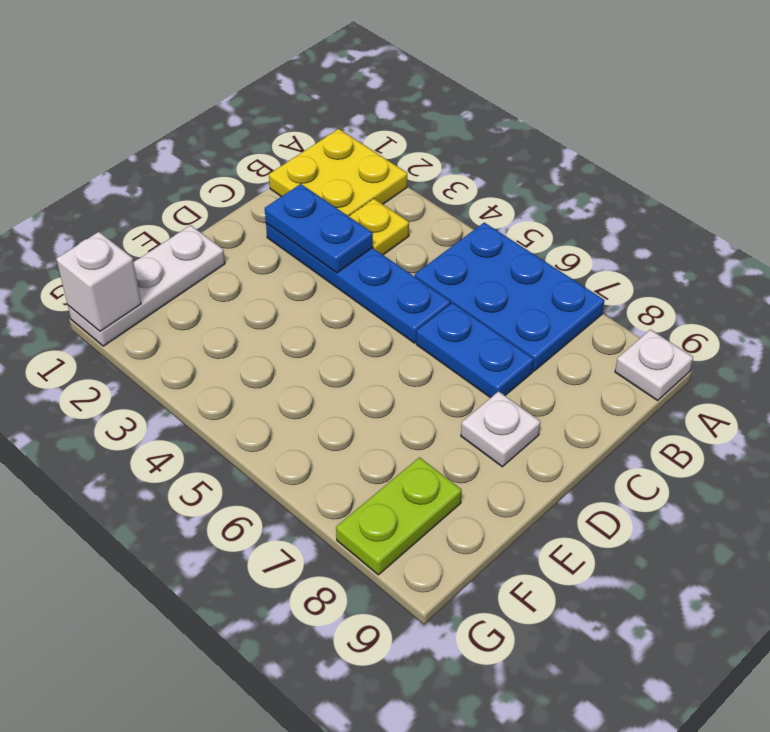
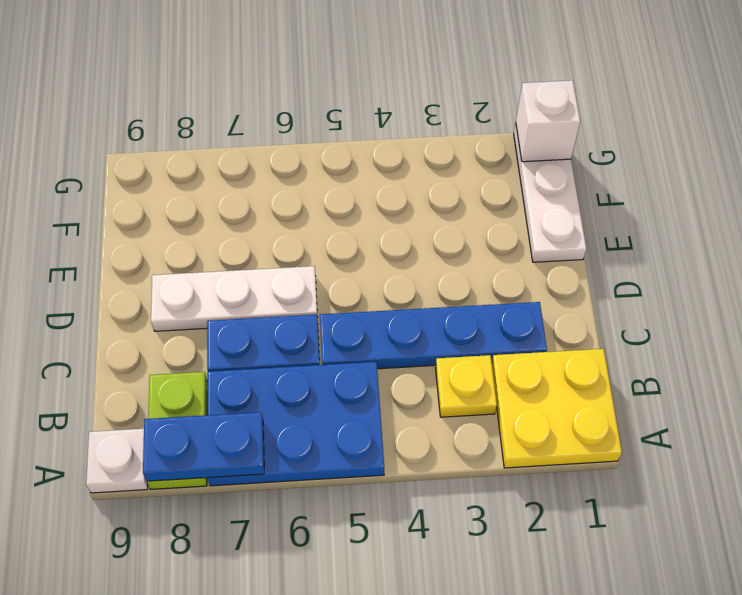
blue plate C2:C3 level 2 -> blue plate A7:A8 level 2
white plate D8 level 1 -> white plate D6:D8 level 1
lime plate F8:G8 level 1 -> lime plate A8:B8 level 1

